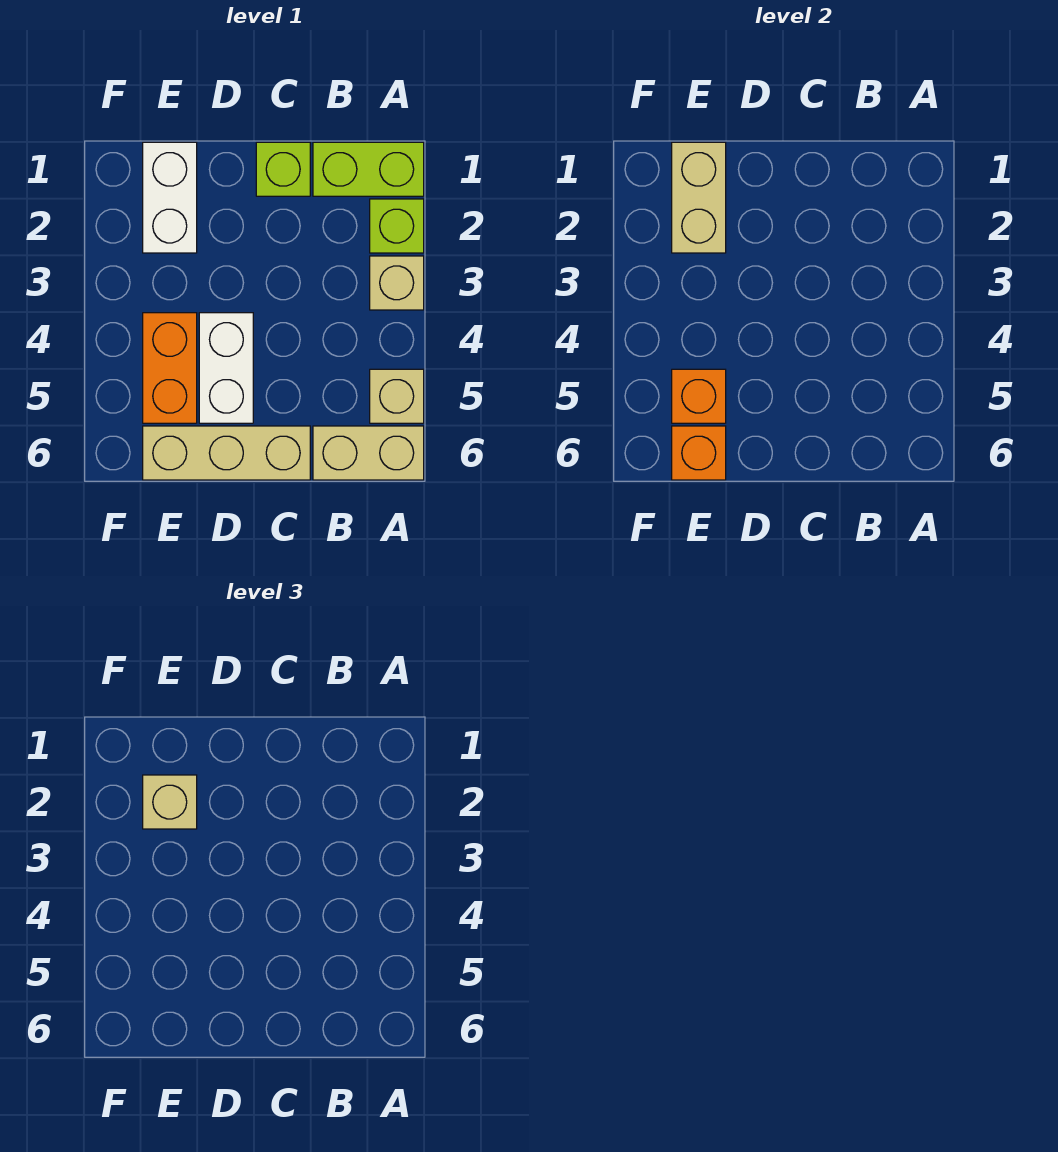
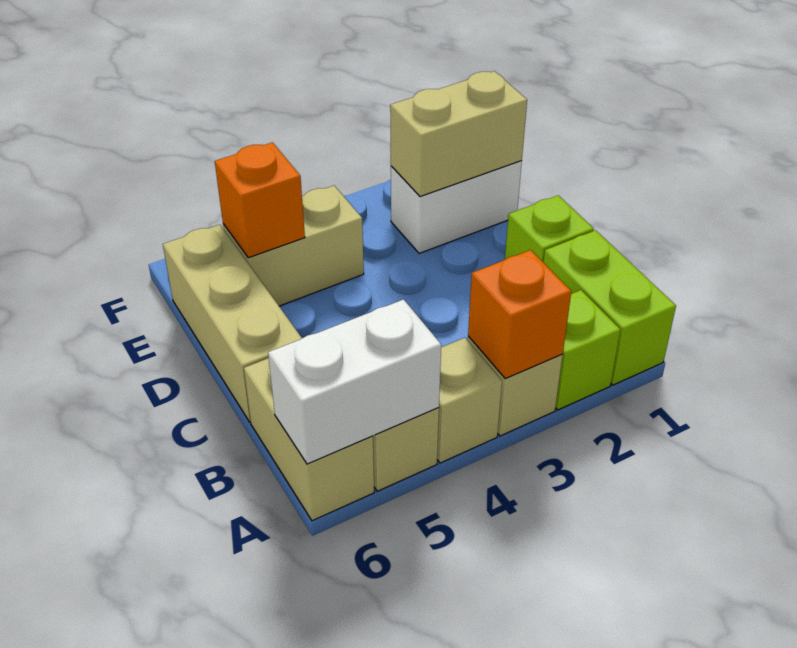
white brick D4:D5 level 1 -> white brick A5:A6 level 2
tan brick E2 level 3 -> tan brick A4 level 1
orange brick E4:E5 level 1 -> tan brick E4:E5 level 1
orange brick E6 level 2 -> orange brick A3 level 2

